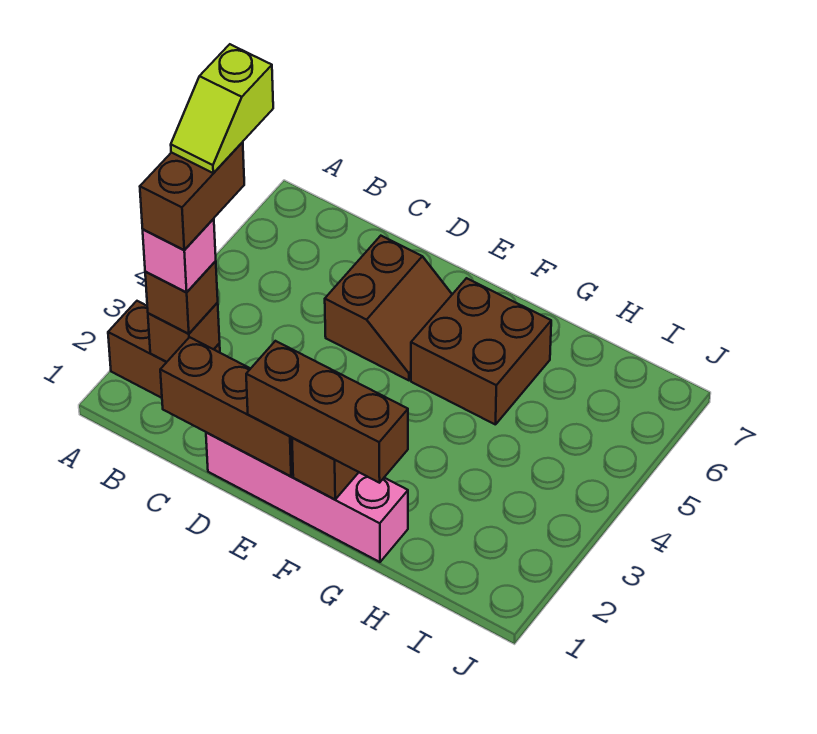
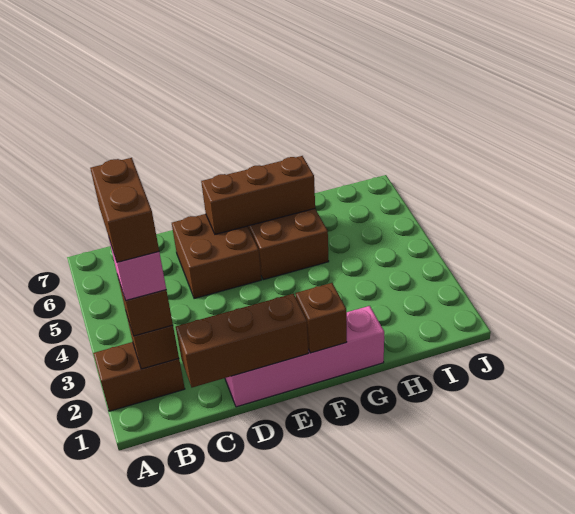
lime slope B3:B4 level 6 top 4 -> none
brown slope D5:E6 level 1 top D -> brown brick D5:E6 level 1
brown brick E1:G1 level 3 -> brown brick E6:G6 level 2

